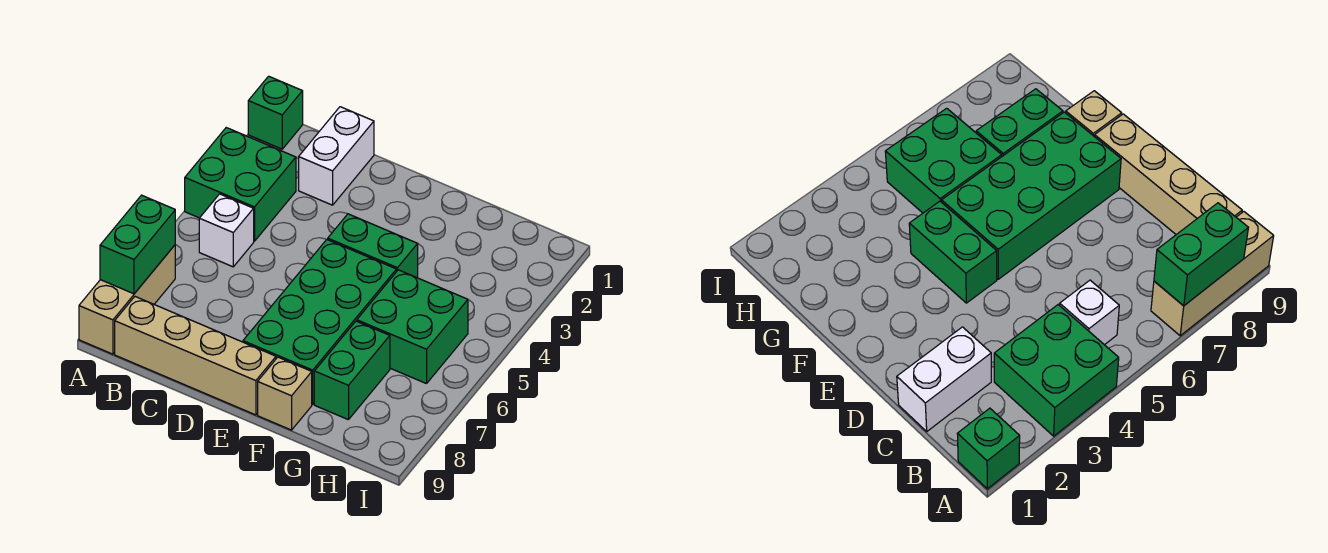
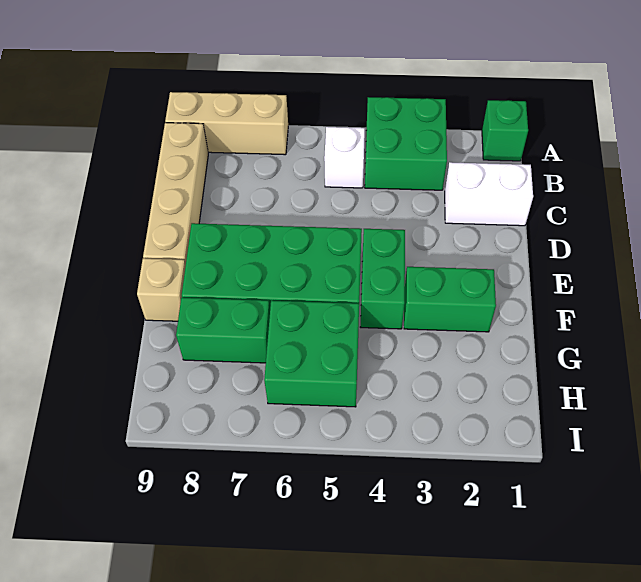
green brick A7:A8 level 2 -> green brick F2:F3 level 1

